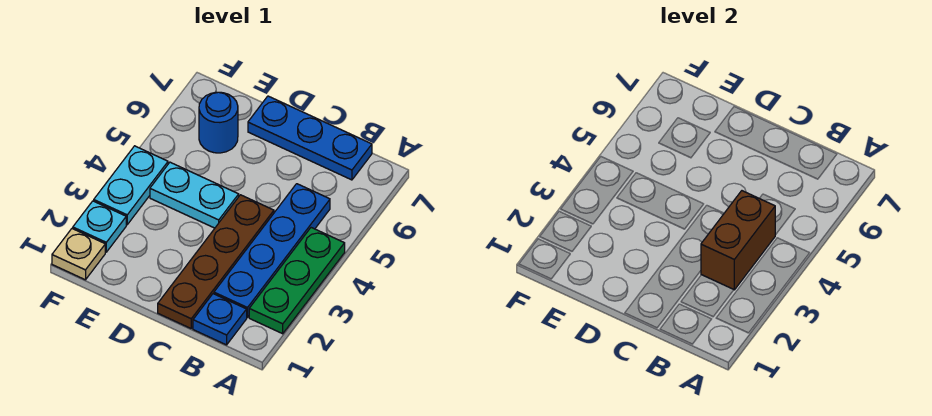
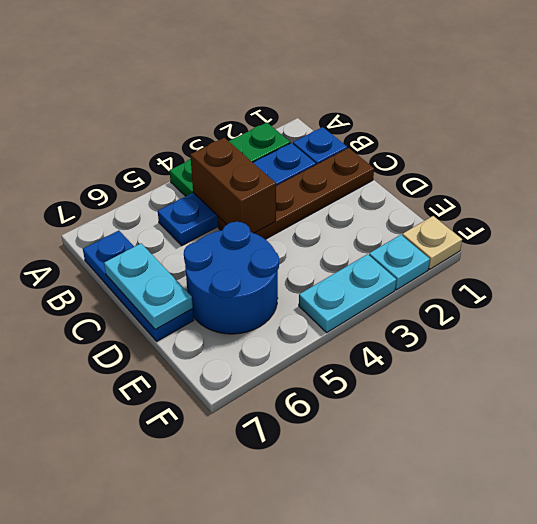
brown brick B3:B4 level 2 -> brown brick B4:C4 level 2
cyan plate D4:E4 level 1 -> cyan plate C7:D7 level 2
blue round brick E6 level 1 -> blue round brick D5:E6 level 1

